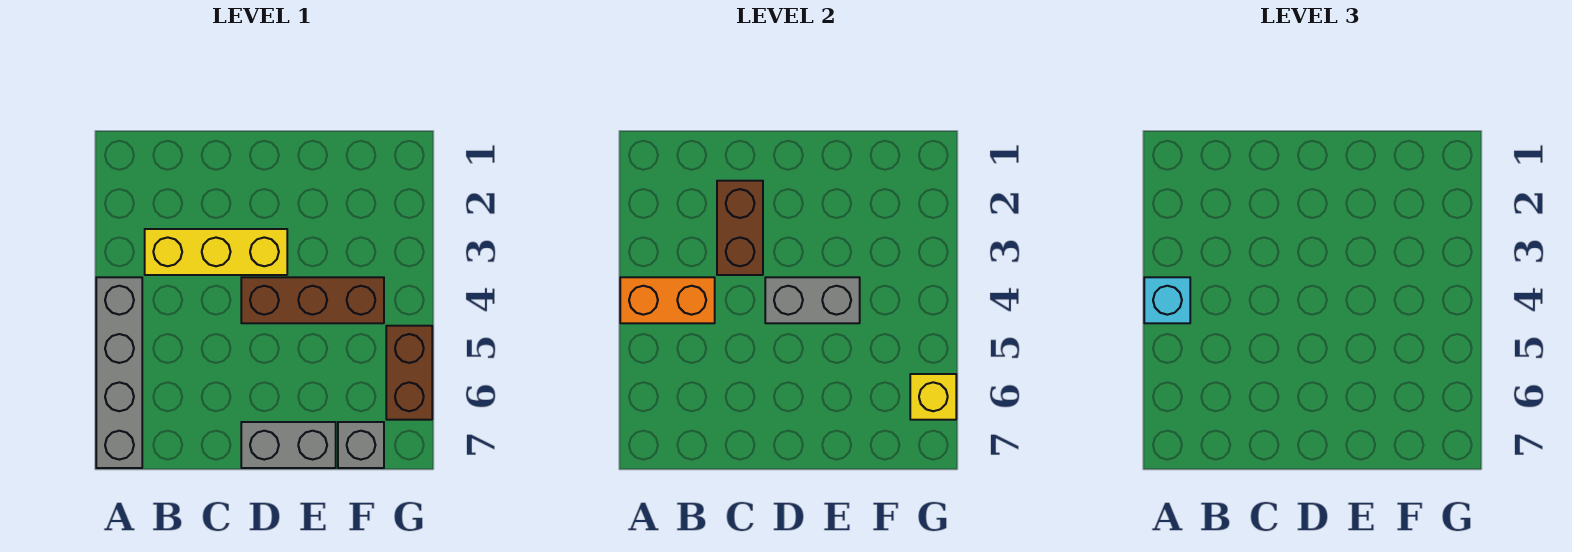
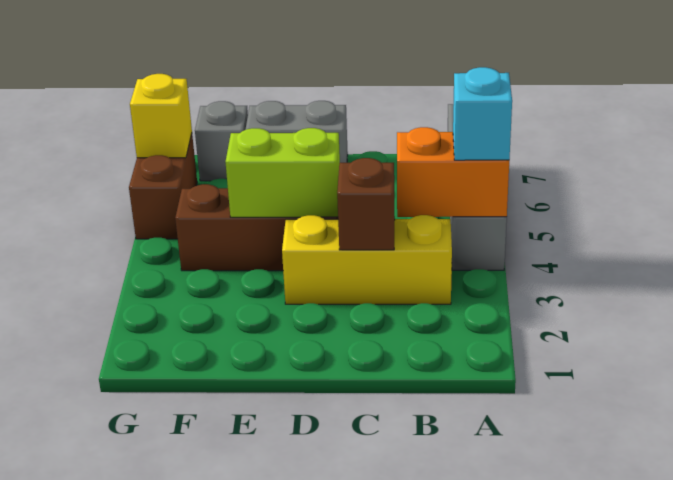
brown brick C2:C3 level 2 -> brown brick C3 level 2
grey brick D4:E4 level 2 -> lime brick D4:E4 level 2

